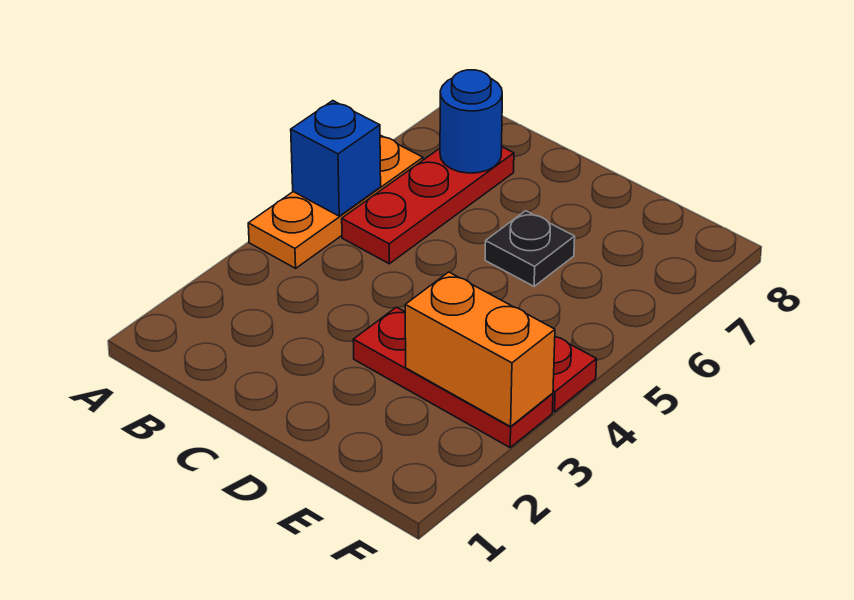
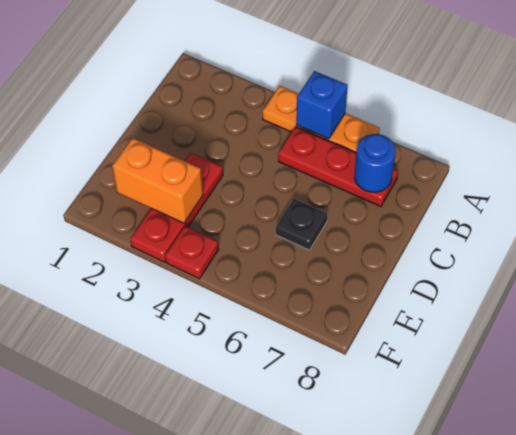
orange brick E3:F3 level 2 -> orange brick E2:E3 level 2

